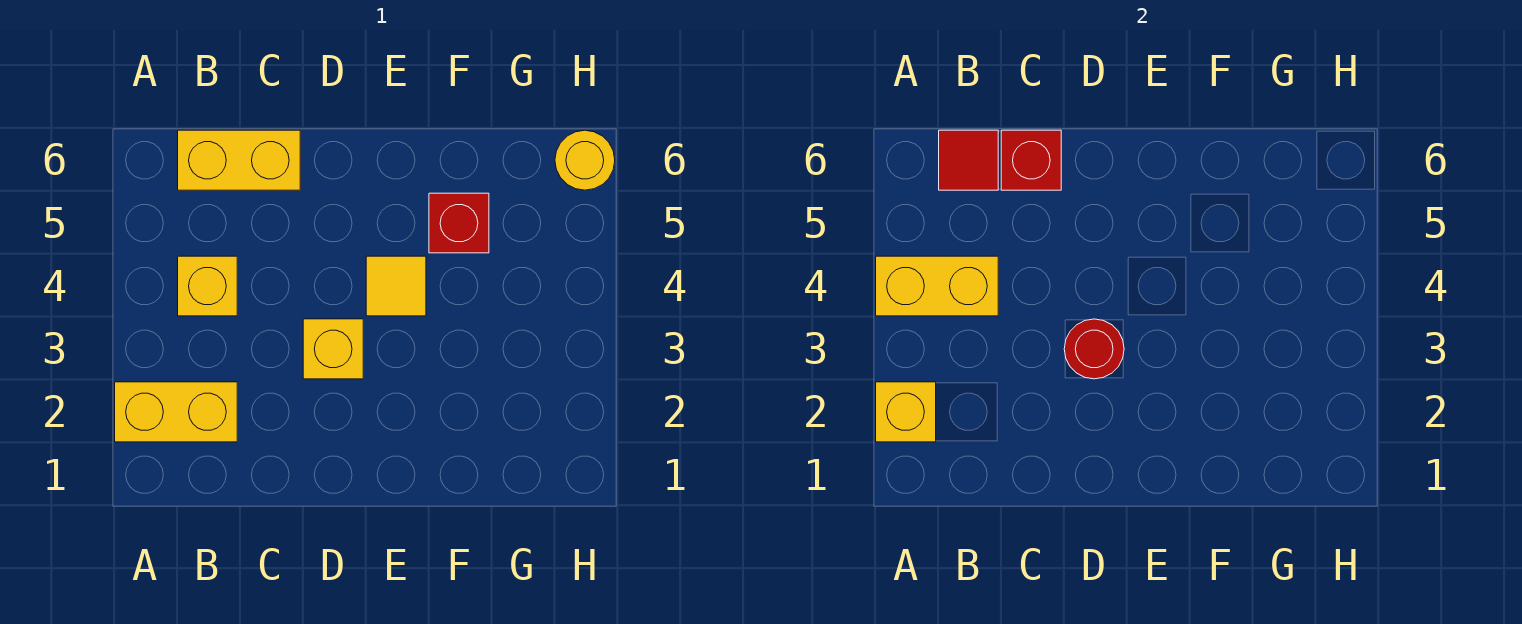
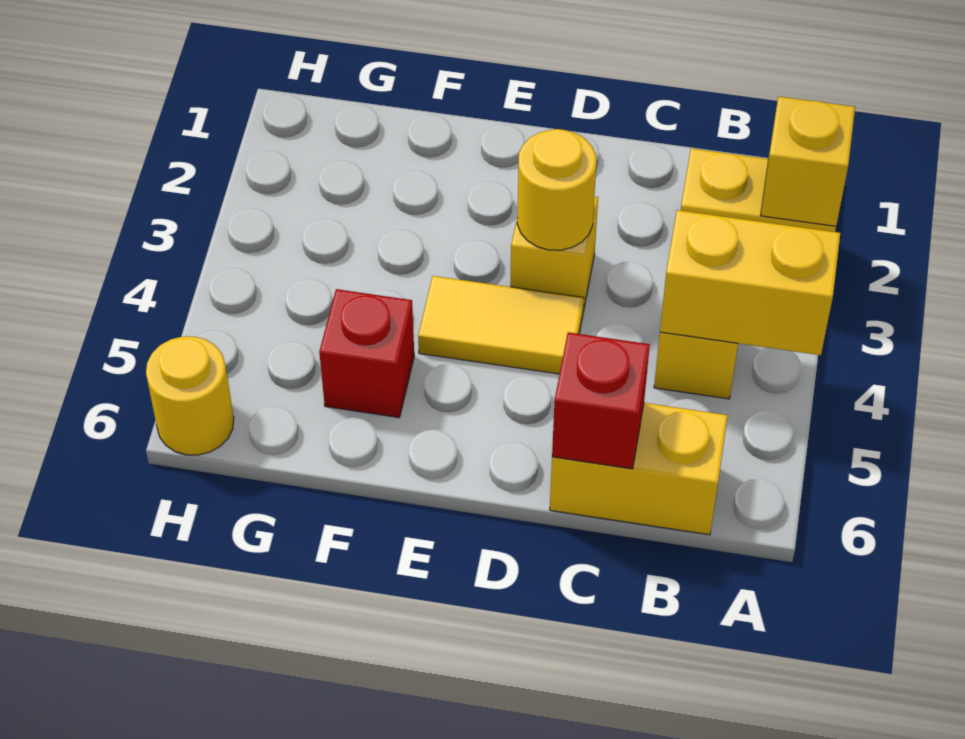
red tile B6 level 2 -> none
red round brick D3 level 2 -> yellow round brick D3 level 2
yellow tile E4 level 1 -> yellow tile D4:E4 level 1

